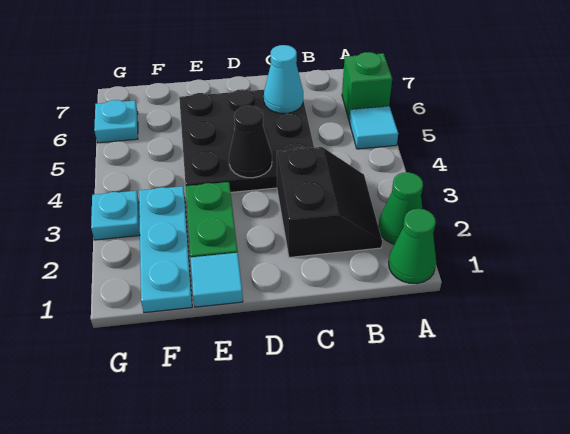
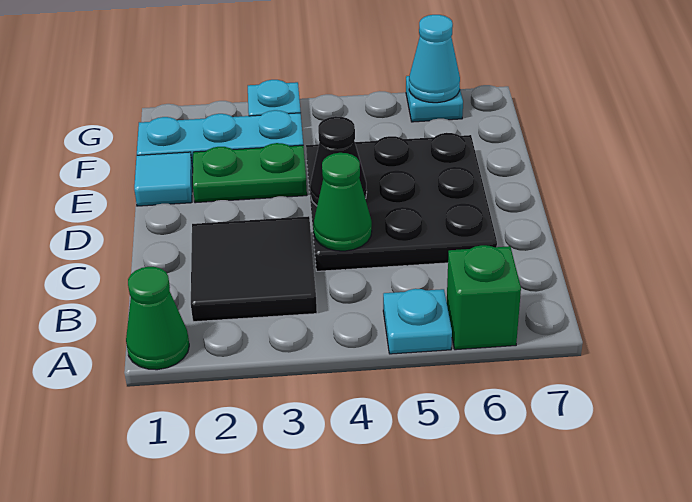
green cone A2 level 1 -> green cone C4 level 2
cyan tile A5 level 1 -> cyan plate A5 level 1
black slope B2:C3 level 1 top C -> black tile B2:C3 level 1
cyan cone C6 level 2 -> cyan cone G6 level 2

